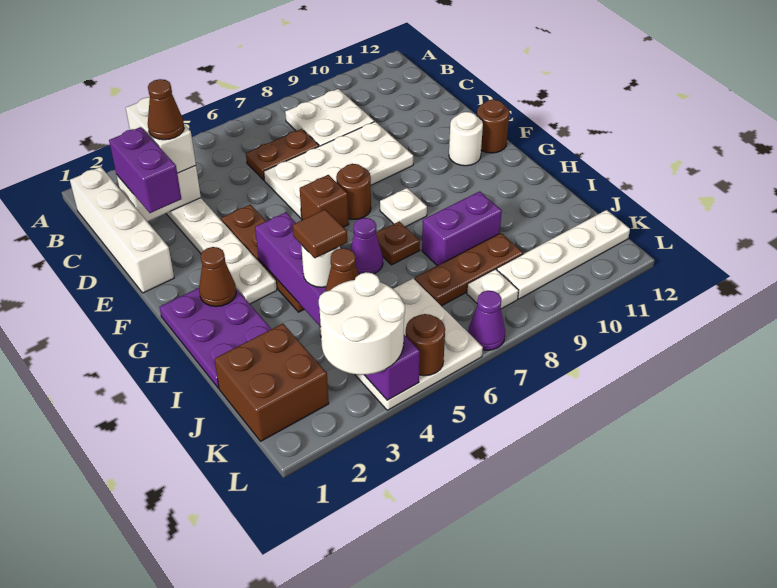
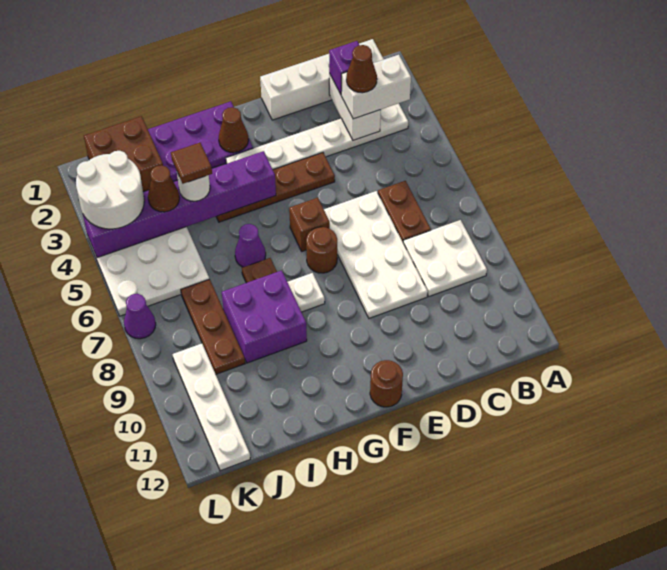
purple brick C2:D2 level 3 -> purple brick C2 level 3
white round brick F11 level 1 -> none
purple brick I8:I9 level 1 -> purple brick H8:I9 level 1
white plate K8 level 1 -> none
brown round brick L5 level 2 -> none

